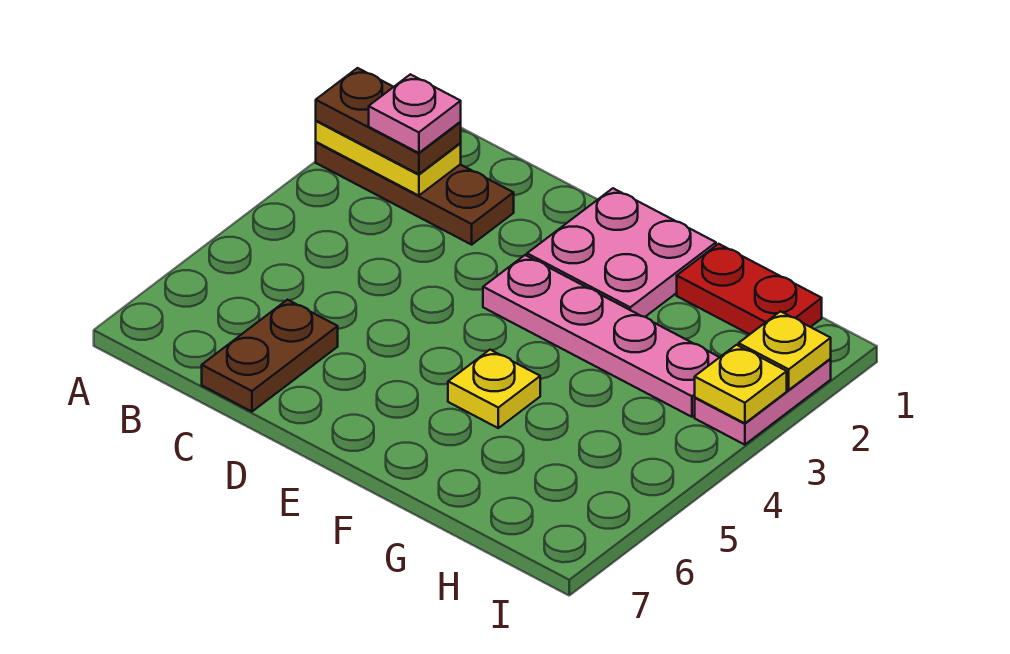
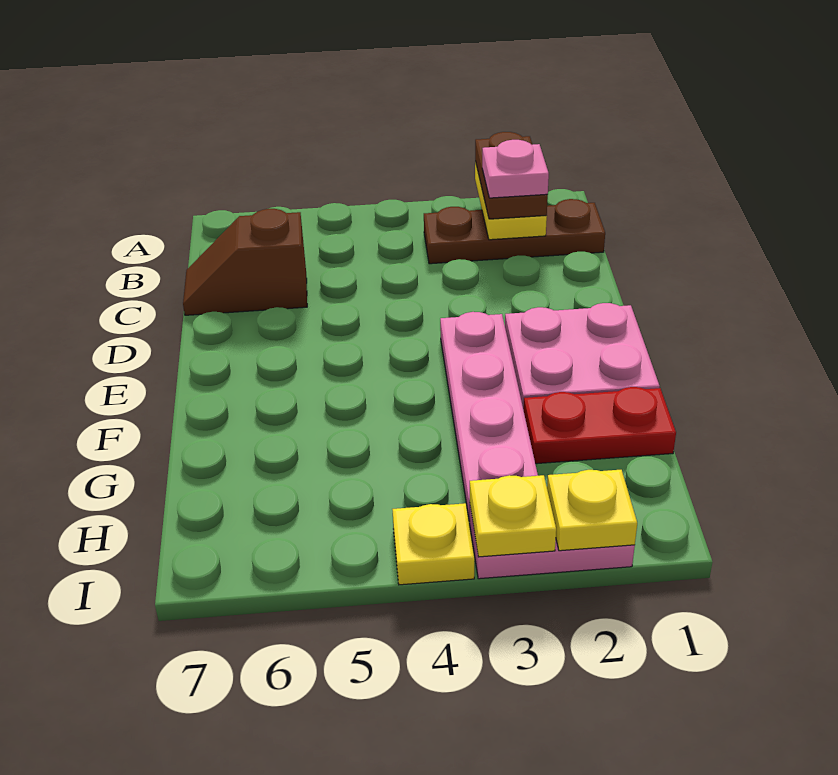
brown plate A2:C2 level 1 -> brown plate B1:B3 level 1
brown plate C6:C7 level 1 -> brown slope C6:C7 level 1 top 6
yellow plate F5 level 1 -> yellow plate I4 level 1
red plate G1:H1 level 1 -> red plate G1:G2 level 1

